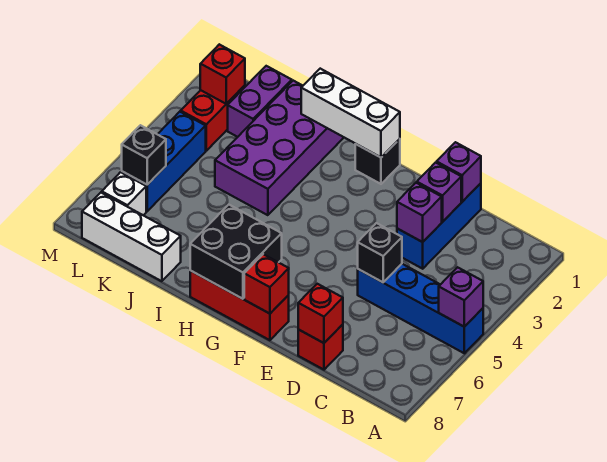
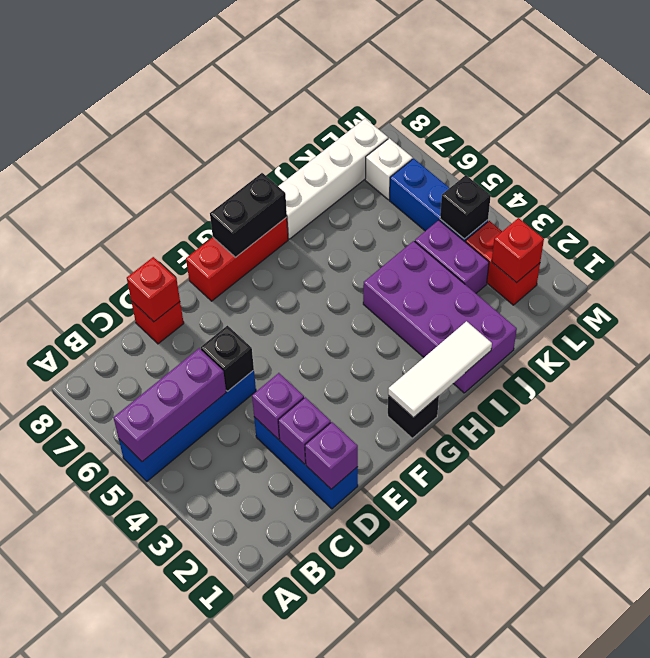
purple brick A5 level 2 -> purple brick A5:C5 level 2
red brick F8 level 2 -> none
white brick G1:I1 level 2 -> white tile G1:I1 level 2
black brick G7:H8 level 2 -> black brick G8:H8 level 2
white brick J8:L8 level 1 -> white brick I8:L8 level 1
purple brick K1:K2 level 1 -> purple brick K3:K4 level 1
black brick L6 level 2 -> black brick L4 level 2

